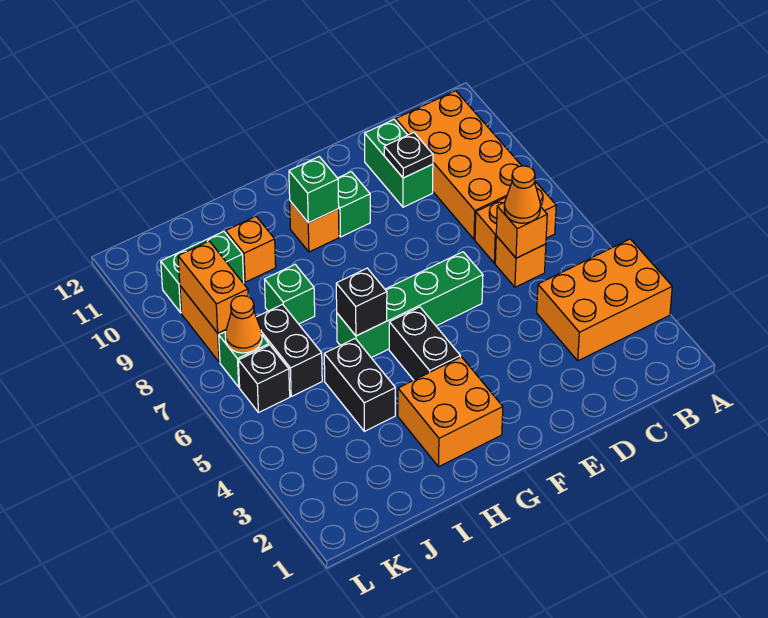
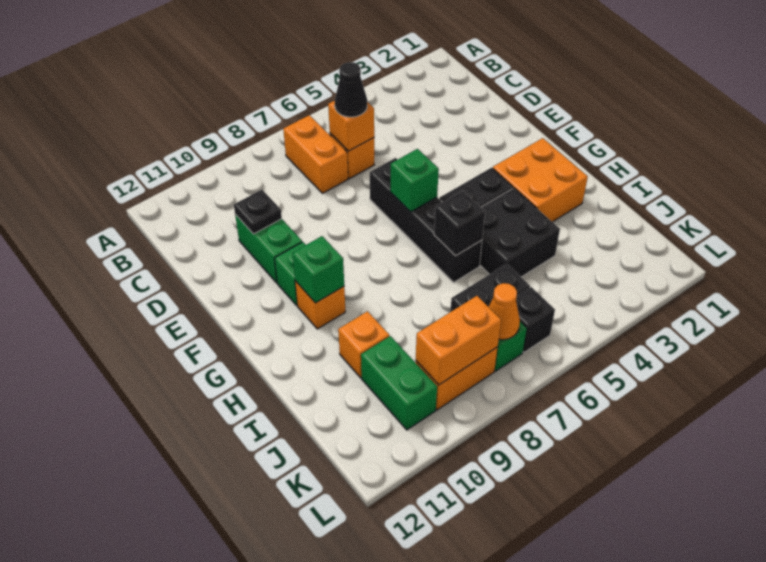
orange brick A3:C4 level 1 -> none
orange brick B8:C11 level 1 -> none
orange cone C6 level 3 -> black cone C6 level 3
green brick D10:D11 level 1 -> green brick D10:E10 level 1
green brick E6:H6 level 1 -> black brick E6:H6 level 1
black brick I4:I5 level 1 -> black brick H4:I5 level 1
green brick I8 level 1 -> green brick F6 level 2

